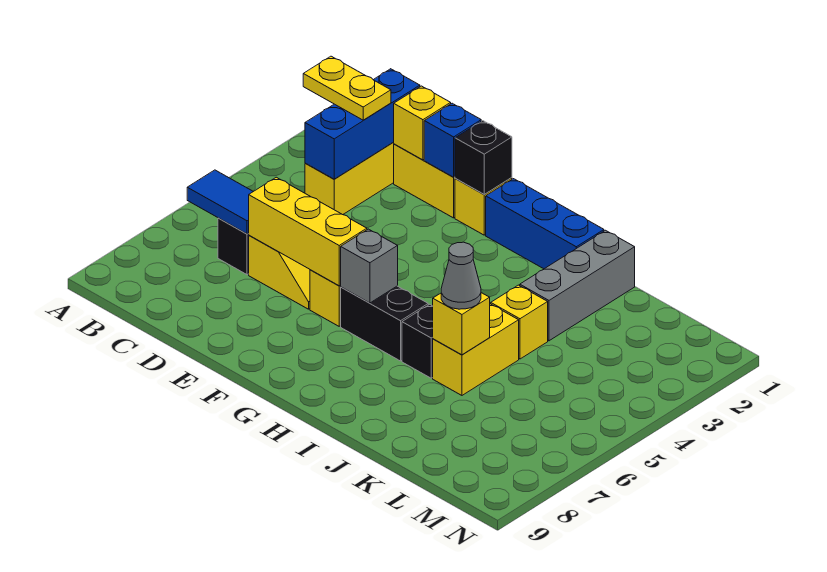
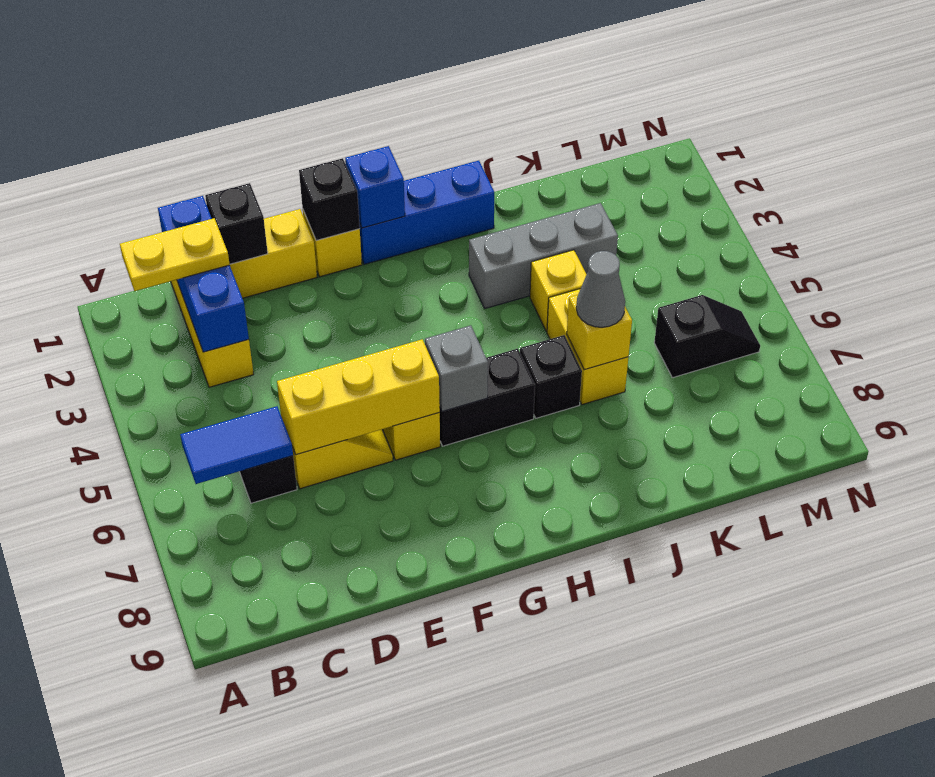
yellow brick D1 level 2 -> black brick D1 level 2
blue brick E1 level 2 -> blue brick G1 level 2
grey brick J1:J3 level 1 -> grey brick I3:K3 level 1
none -> black slope L6:M6 level 1 top L

